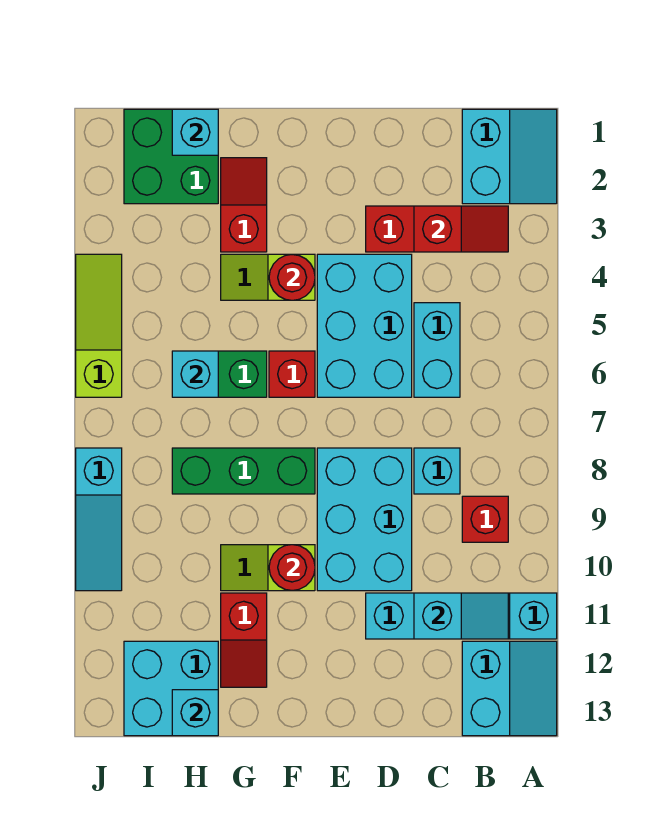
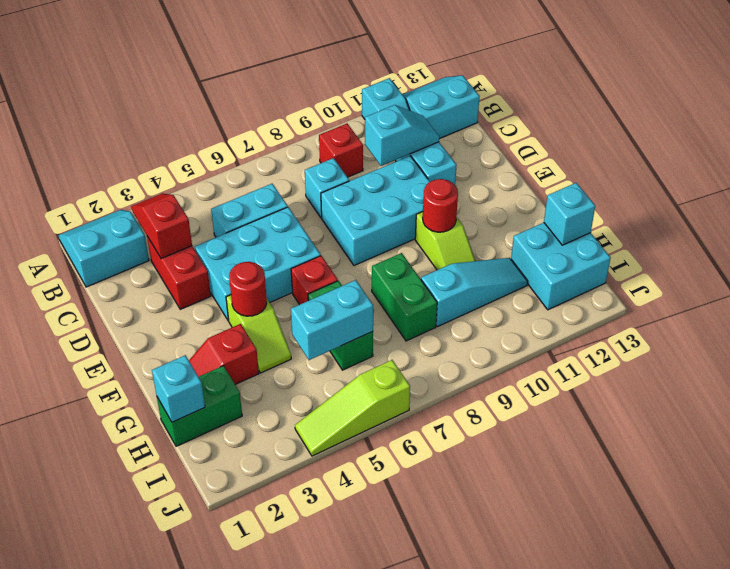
cyan slope B11:C11 level 2 top C -> cyan slope C10:C11 level 2 top 10
green brick F8:H8 level 1 -> green brick G8:H8 level 1
red slope G11:G12 level 1 top 11 -> none
green brick H1:I2 level 1 -> green brick H1:H2 level 1
cyan brick H6 level 2 -> cyan brick H5:H6 level 2
cyan slope J8:J10 level 1 top 8 -> cyan slope H9:H11 level 1 top 9

